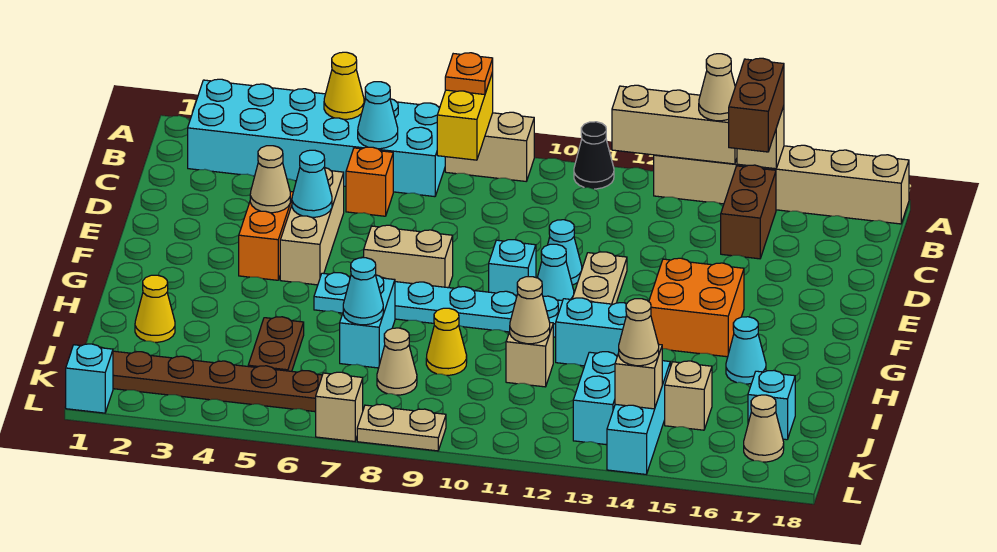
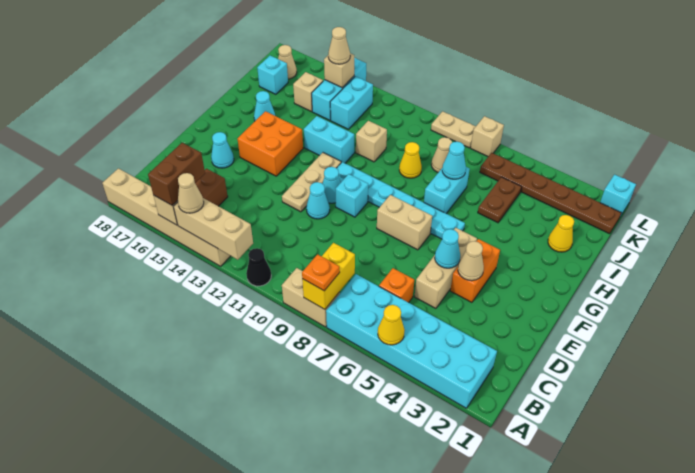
cyan cone B6 level 2 -> cyan cone E16 level 1
tan cone I11 level 2 -> none

